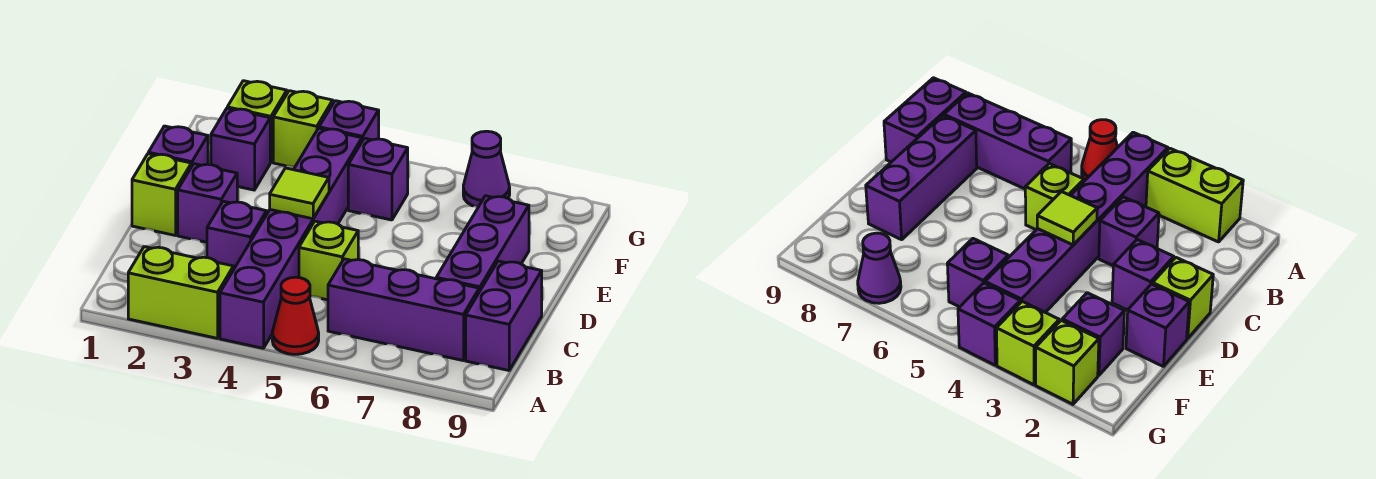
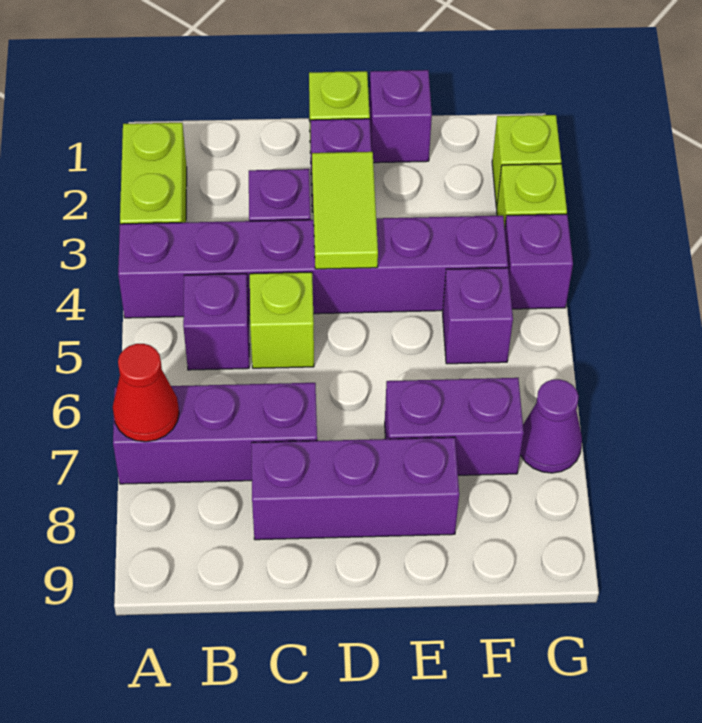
red cone A5 level 1 -> red cone A7 level 2
purple brick B6:B8 level 1 -> purple brick A7:C7 level 1
purple brick B9:C9 level 1 -> purple brick E7:F7 level 1
lime tile D4 level 2 -> lime tile D3:D4 level 2
purple brick F2 level 1 -> purple brick B5 level 1

